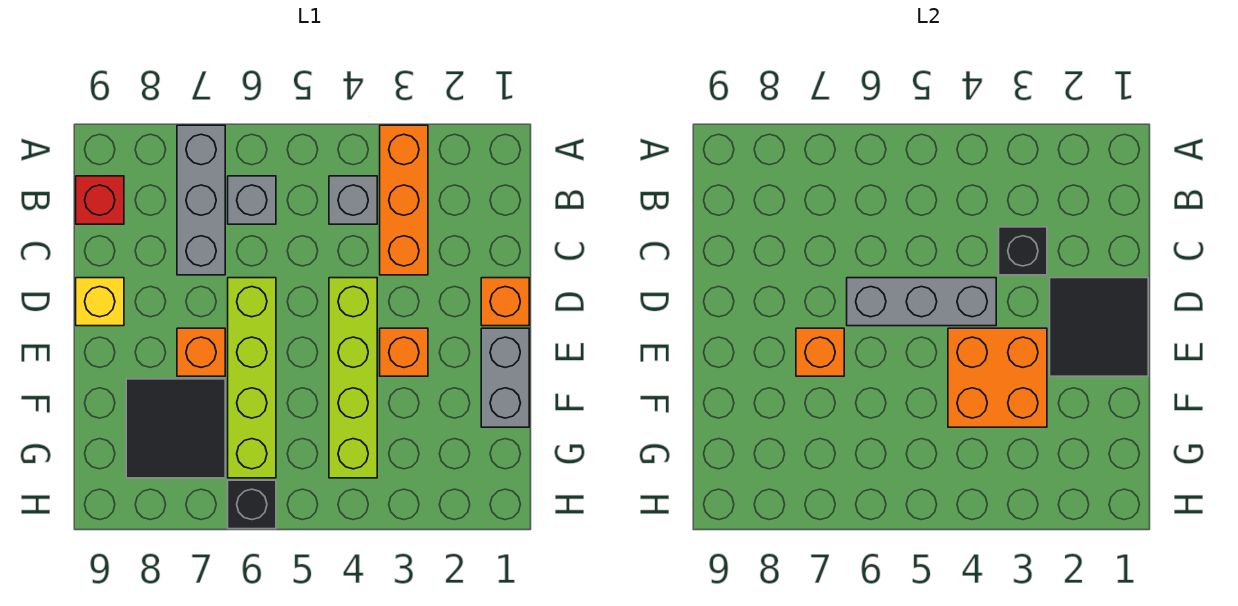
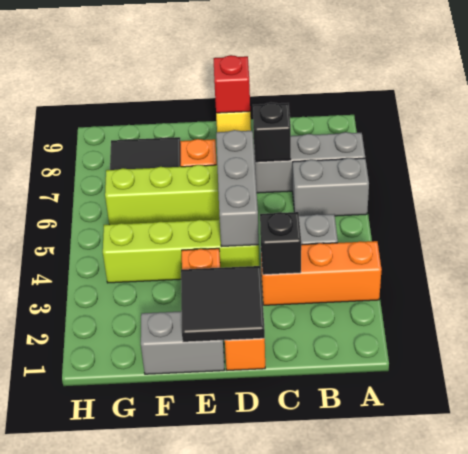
grey brick B6 level 1 -> grey brick A6:B6 level 1
red brick B9 level 1 -> red brick D9 level 2
orange brick E3:F4 level 2 -> none
orange brick E7 level 2 -> none
black brick H6 level 1 -> black brick C7 level 2

